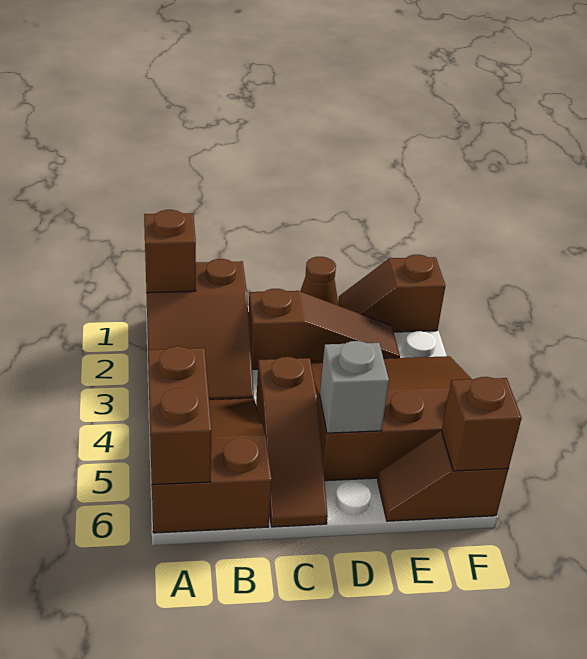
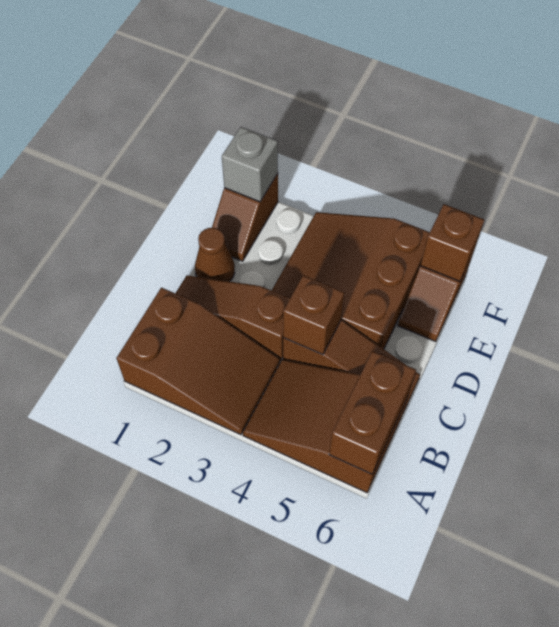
brown brick A1 level 2 -> brown brick C4 level 2
brown brick A5:A6 level 2 -> brown brick A6:B6 level 2
brown slope C2:E2 level 1 top C -> brown slope C1:C3 level 1 top 3
grey brick D5 level 2 -> grey brick F1 level 2

